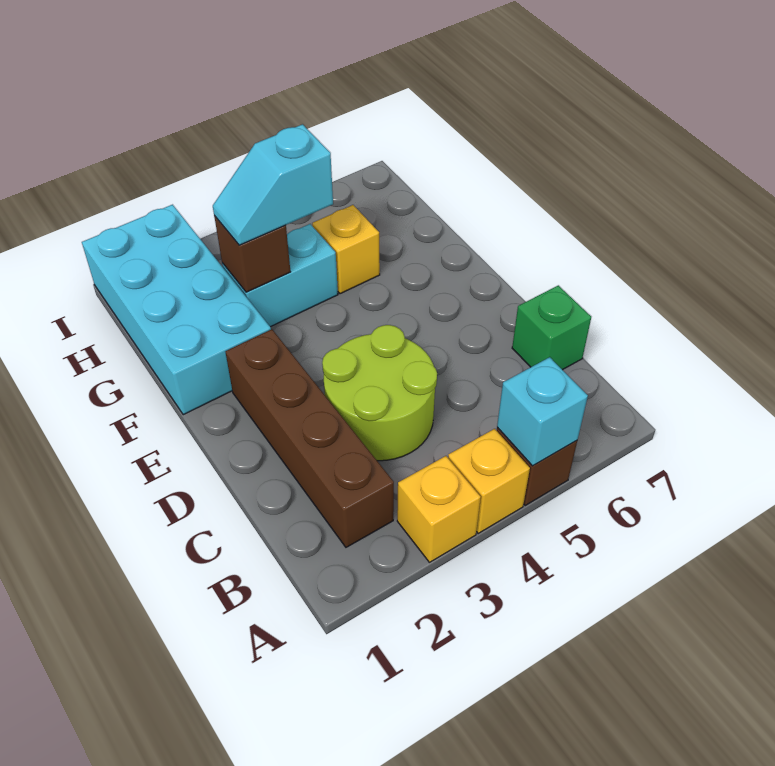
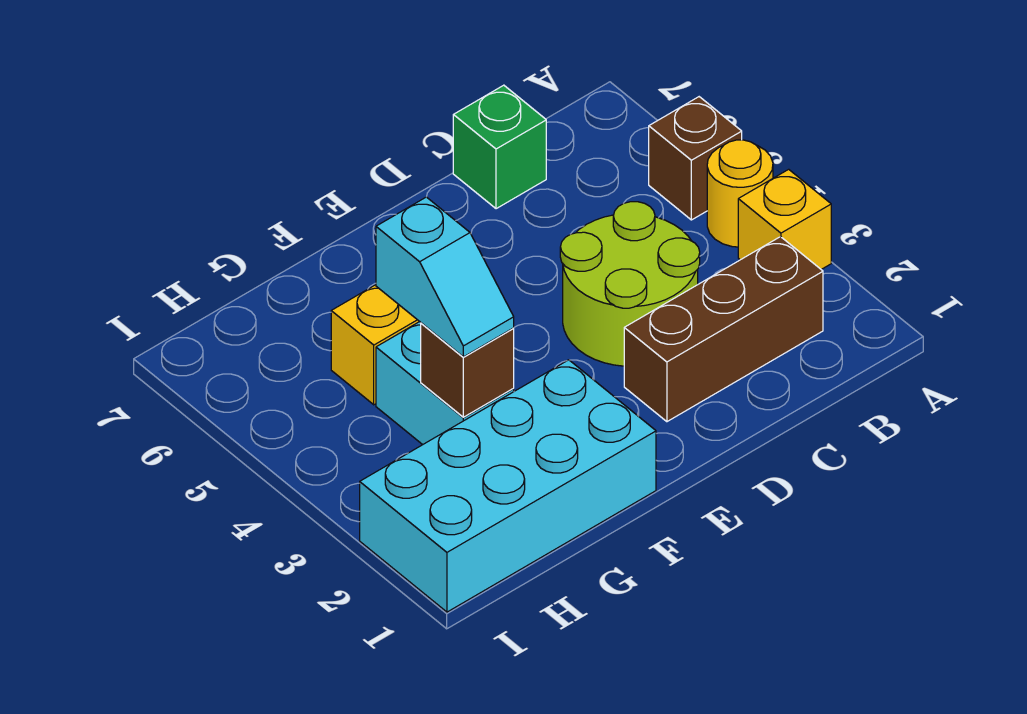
yellow brick A4 level 1 -> yellow round brick A4 level 1
cyan brick A5 level 2 -> none
brown brick B2:E2 level 1 -> brown brick B2:D2 level 1

